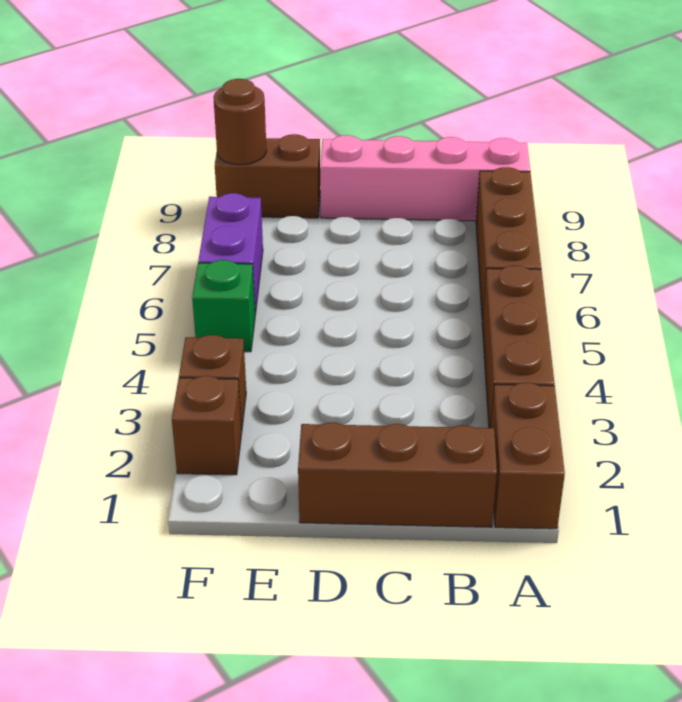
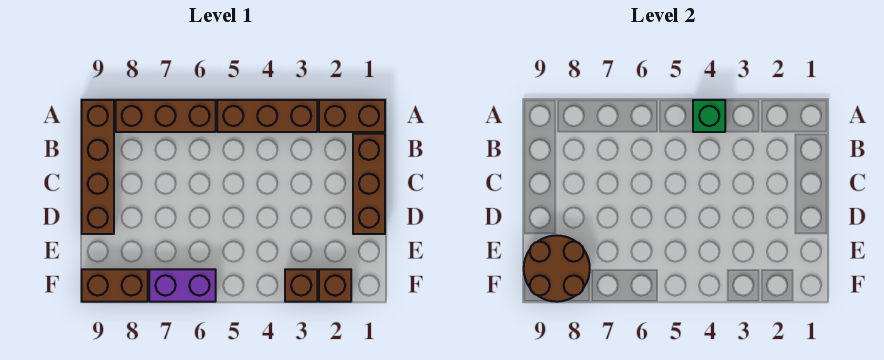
pink brick A9:D9 level 1 -> brown brick A9:D9 level 1
brown brick E9:F9 level 1 -> brown brick F8:F9 level 1
green brick F5 level 1 -> green brick A4 level 2
brown round brick F9 level 2 -> brown round brick E8:F9 level 2

